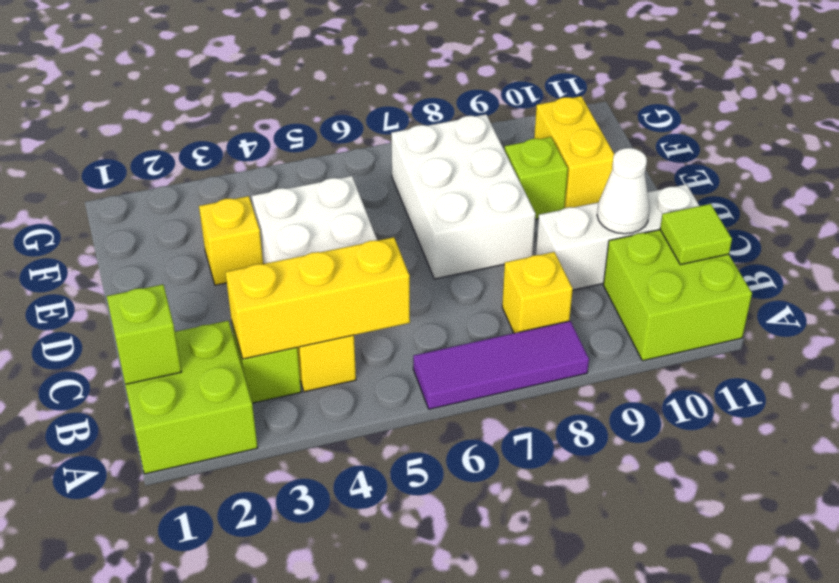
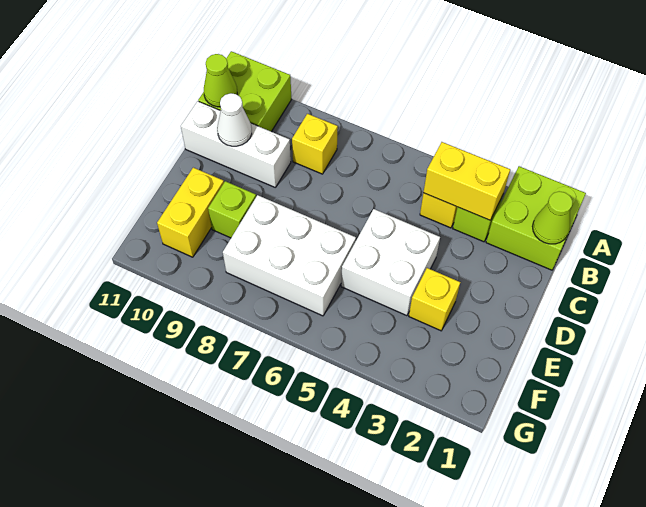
purple tile A6:A8 level 1 -> none
lime brick B1 level 2 -> lime cone B1 level 2
yellow brick B3:B5 level 2 -> yellow brick B3:B4 level 2
lime tile B11 level 2 -> lime cone B11 level 2
white brick D7:F8 level 1 -> white brick E6:F8 level 1

